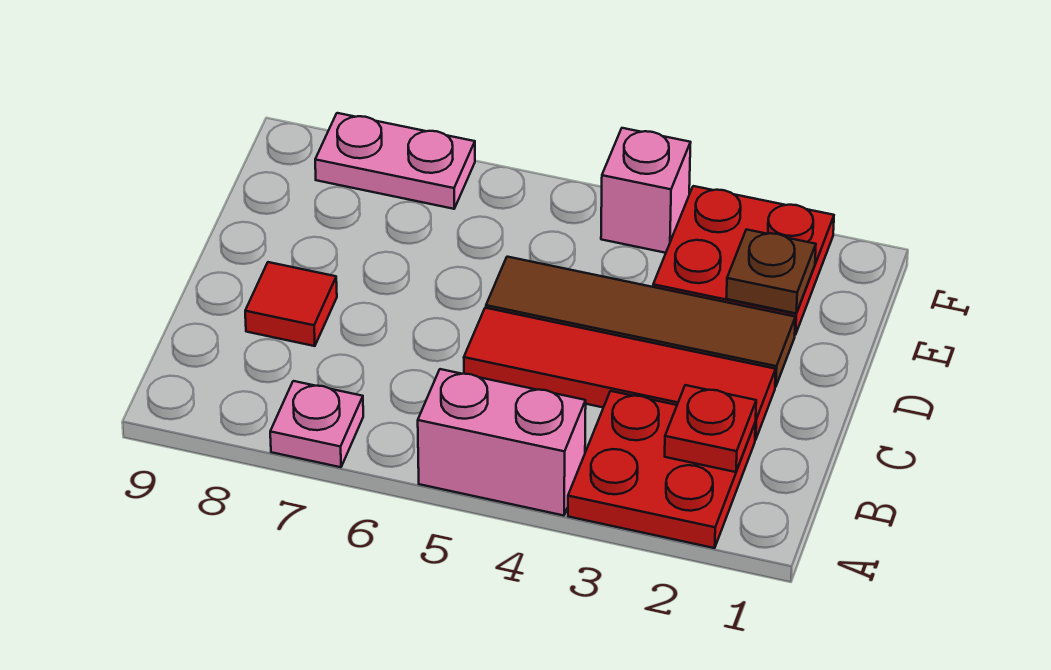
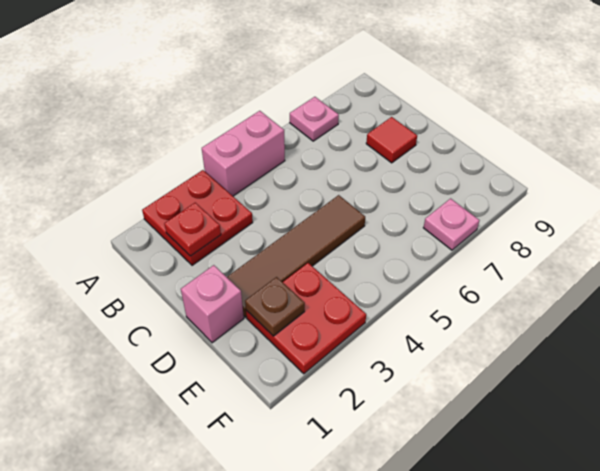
red tile C2:C5 level 1 -> none
pink brick F4 level 1 -> pink brick D1 level 1
pink plate F7:F8 level 1 -> pink plate F7 level 1

